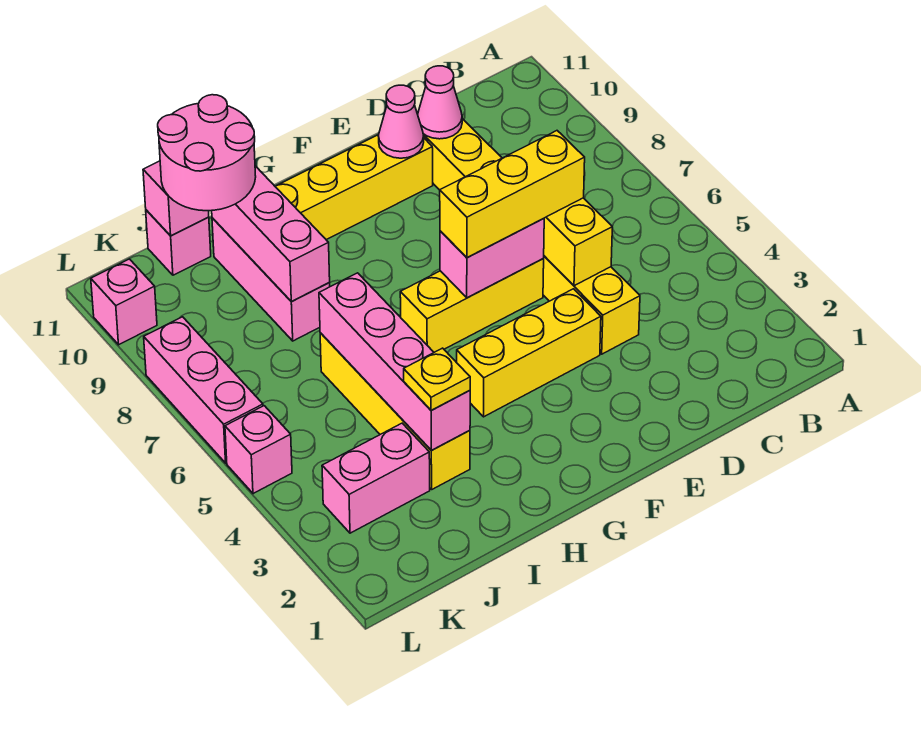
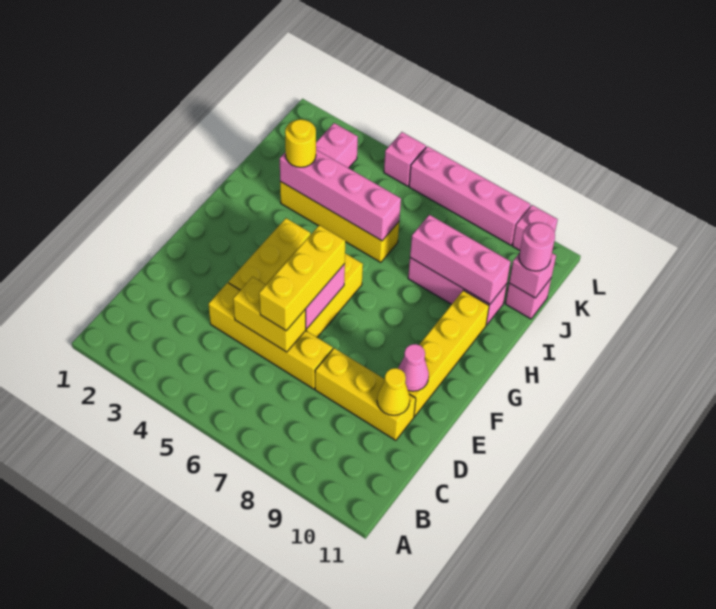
pink cone D10 level 2 -> yellow cone D10 level 2
yellow plate I3 level 3 -> yellow round brick I3 level 3
pink round brick I10:J11 level 3 -> pink round brick J11 level 3
pink brick L6:L8 level 1 -> pink brick L6:L9 level 1

